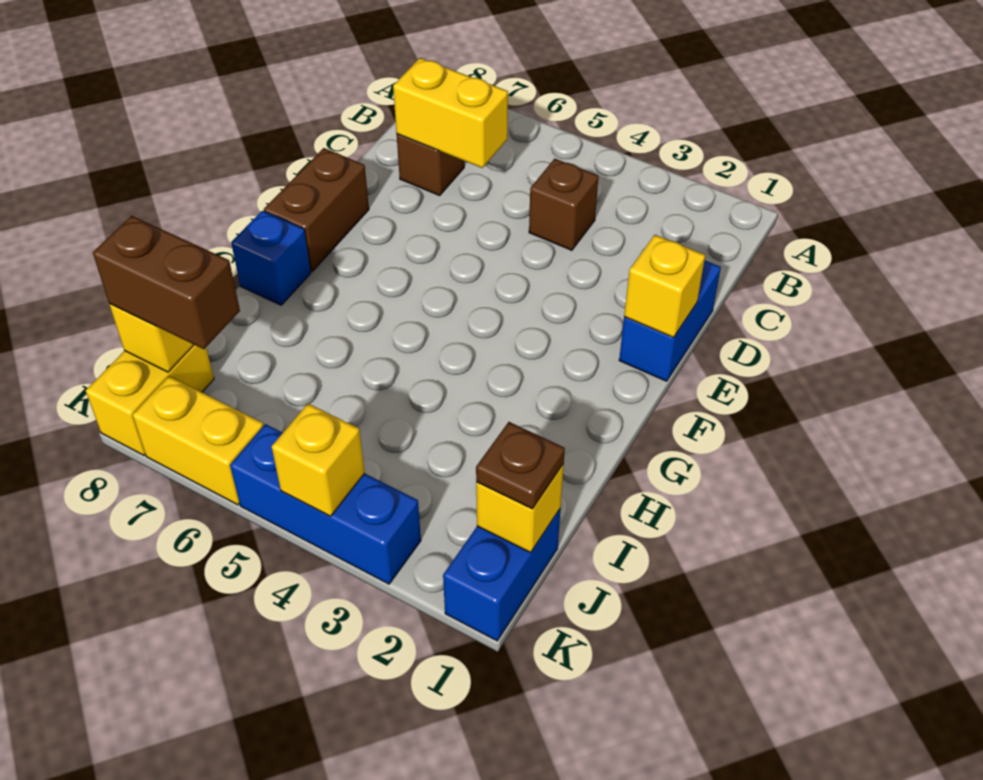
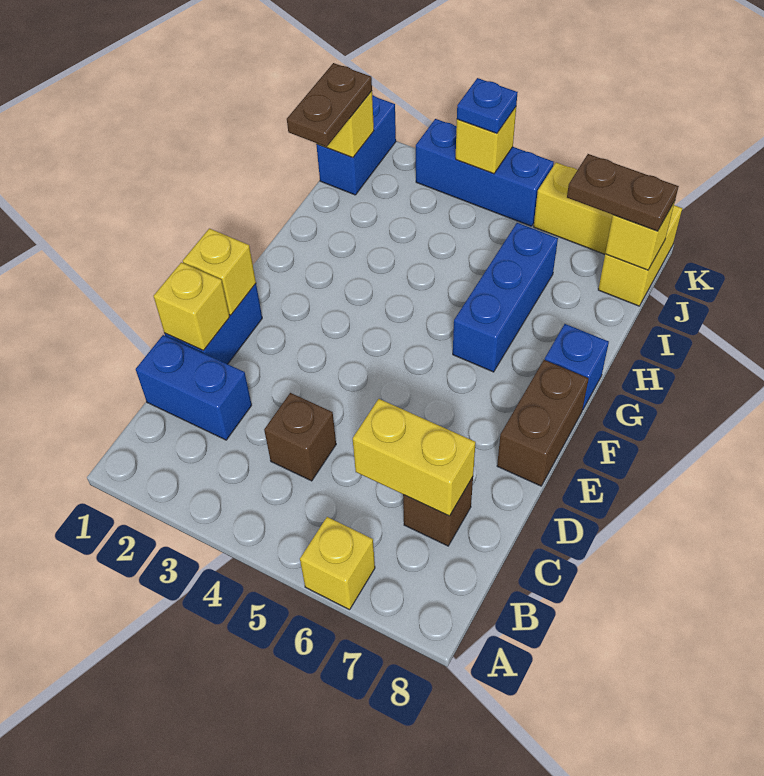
none -> yellow brick A6 level 1
none -> blue brick C1:C2 level 1
none -> yellow brick D1 level 2
none -> blue brick G6:I6 level 1
brown plate J1 level 3 -> brown plate I1:J1 level 3
brown brick J7:J8 level 3 -> brown plate J7:J8 level 3
none -> blue plate K4 level 3

